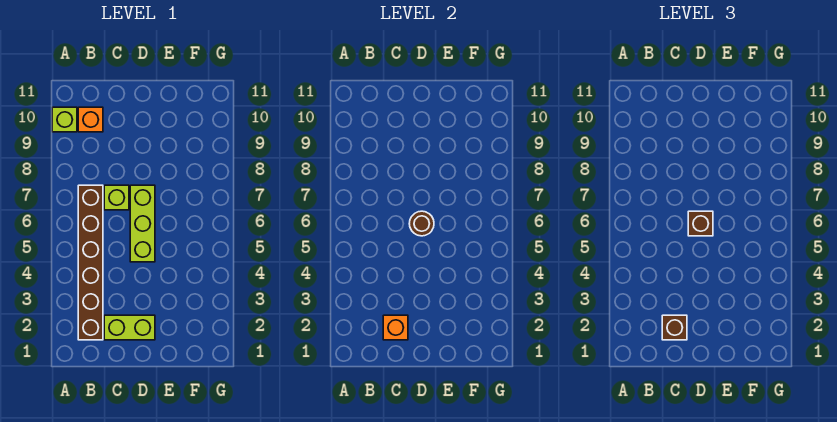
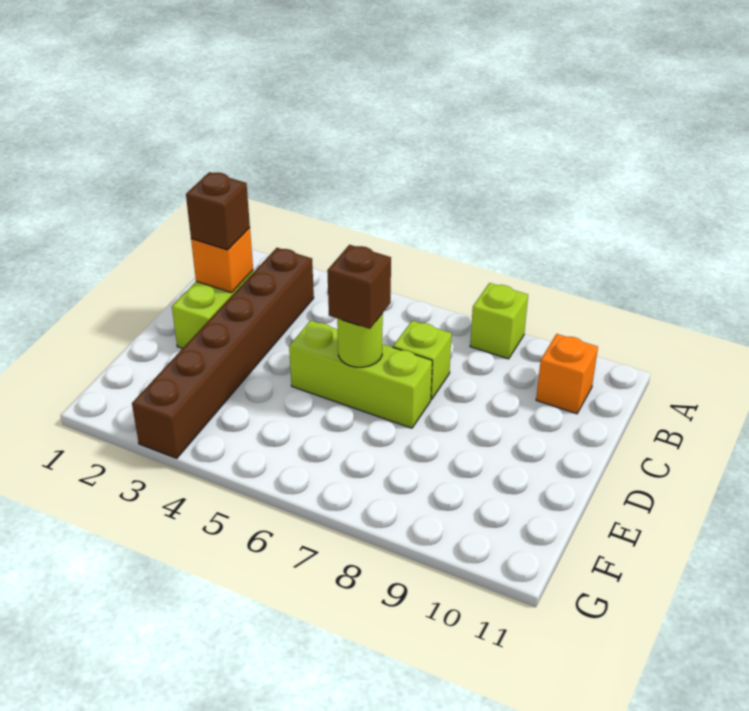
lime brick A10 level 1 -> lime brick A8 level 1
brown brick B2:B7 level 1 -> brown brick B3:G3 level 1
brown round brick D6 level 2 -> lime round brick D6 level 2

